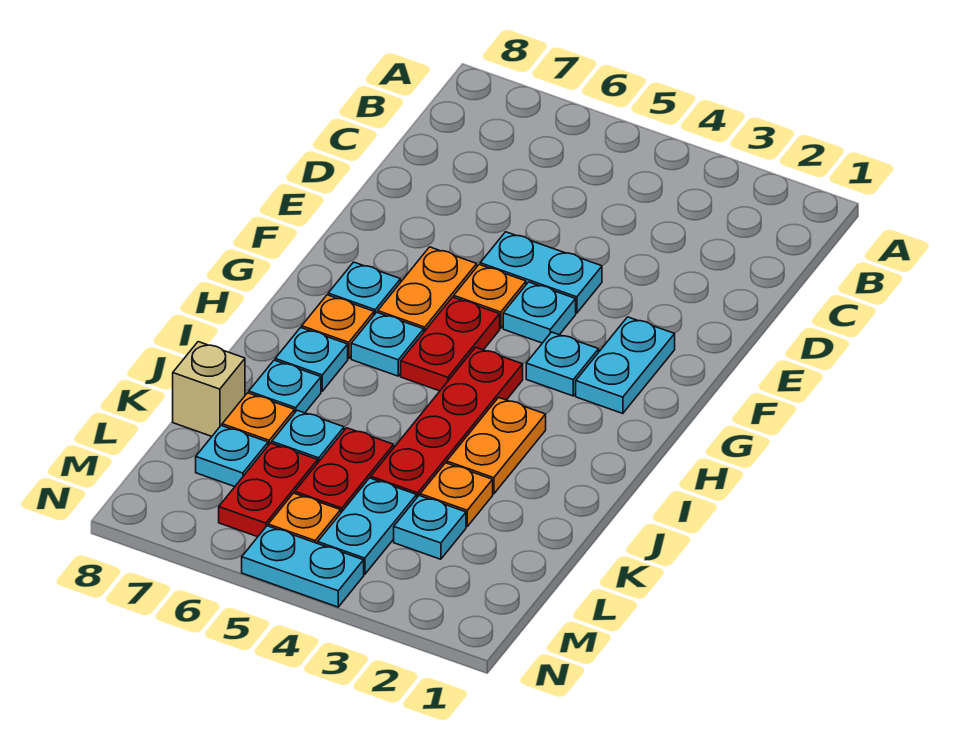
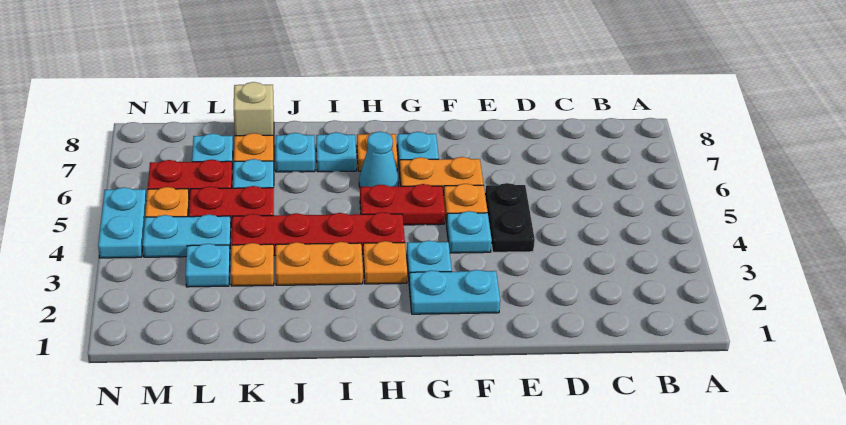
cyan plate E4:E5 level 1 -> black plate E4:E5 level 1
none -> orange plate H3 level 1
cyan plate H6 level 1 -> cyan cone H6 level 1

